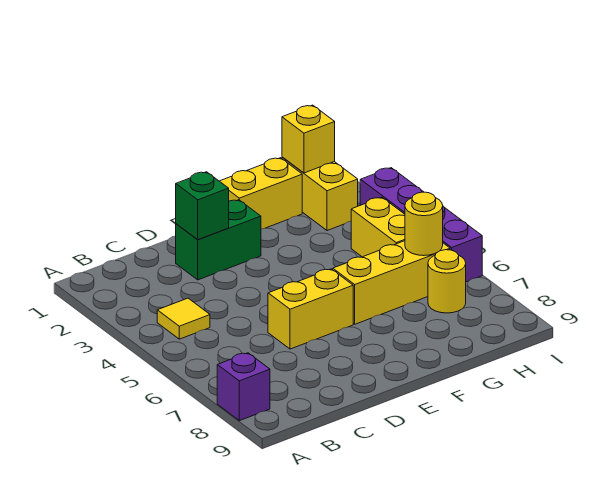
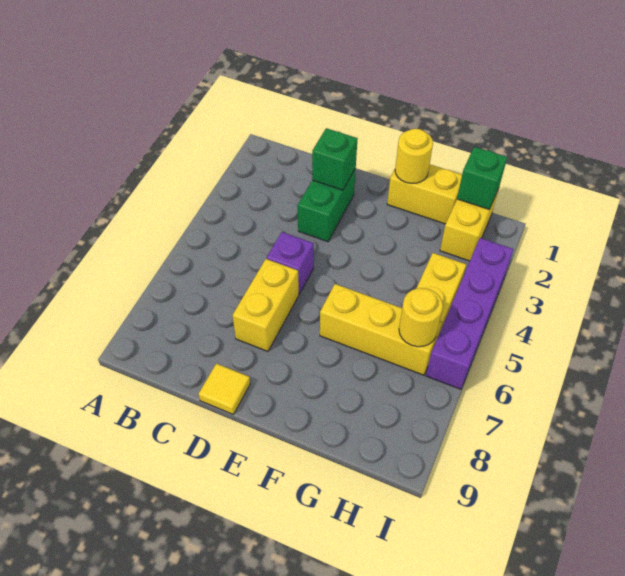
purple brick A8 level 1 -> purple brick D5 level 1
yellow tile B4 level 1 -> yellow tile D9 level 1
green brick D2:E2 level 1 -> green brick D2:D3 level 1
yellow brick D6:E6 level 1 -> yellow brick D6:D7 level 1
yellow brick H1 level 2 -> green brick H1 level 2
yellow round brick H7 level 1 -> yellow round brick F1 level 2

